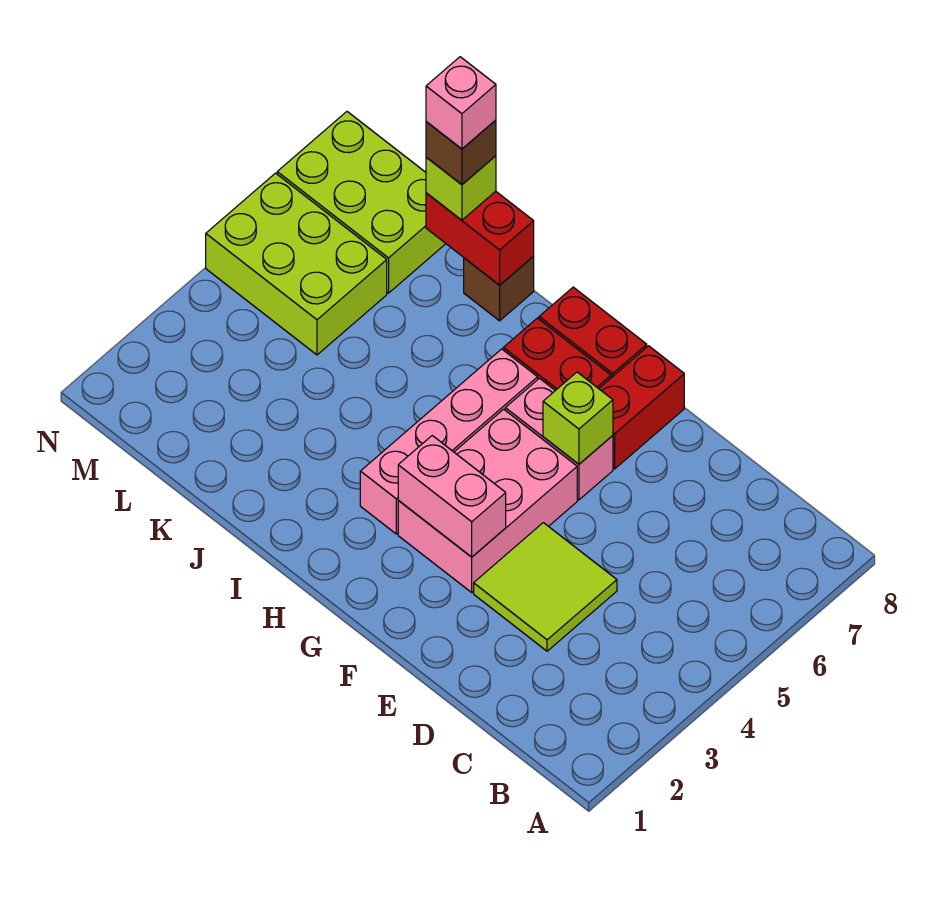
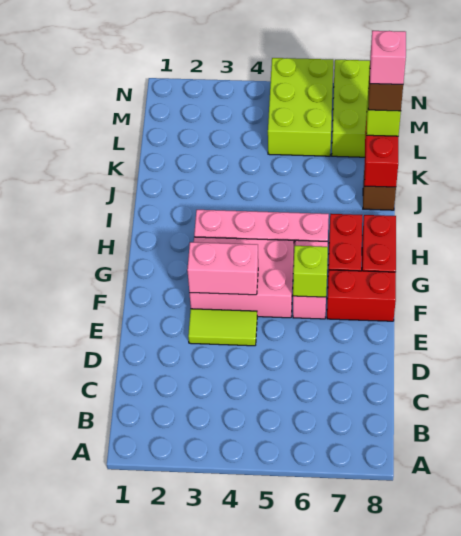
lime tile D3:E4 level 1 -> lime tile E3:E4 level 1
pink brick F3:G3 level 2 -> pink brick F3:F4 level 2

